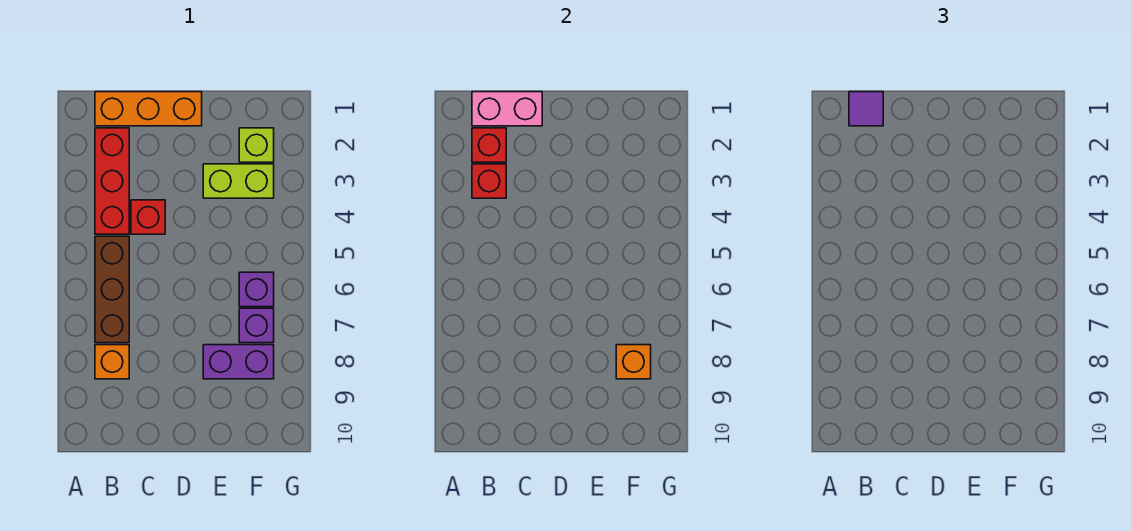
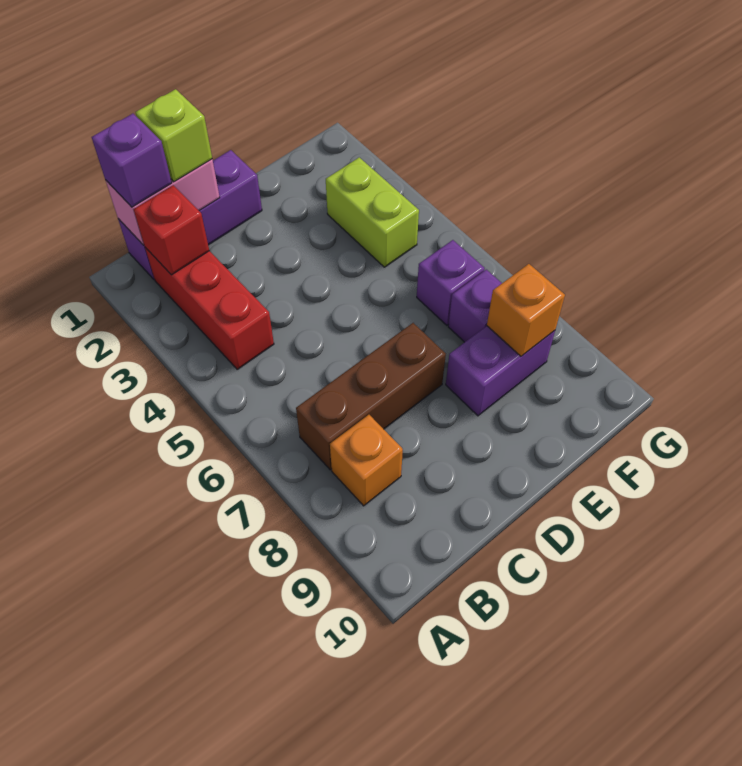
orange brick B1:D1 level 1 -> purple brick B1:D1 level 1
purple tile B1 level 3 -> purple brick B1 level 3
red brick B3 level 2 -> none
brown brick B5:B7 level 1 -> brown brick B7:D7 level 1
red brick C4 level 1 -> none
lime brick E3:F3 level 1 -> lime brick F3:F4 level 1
lime brick F2 level 1 -> lime brick C1 level 3

